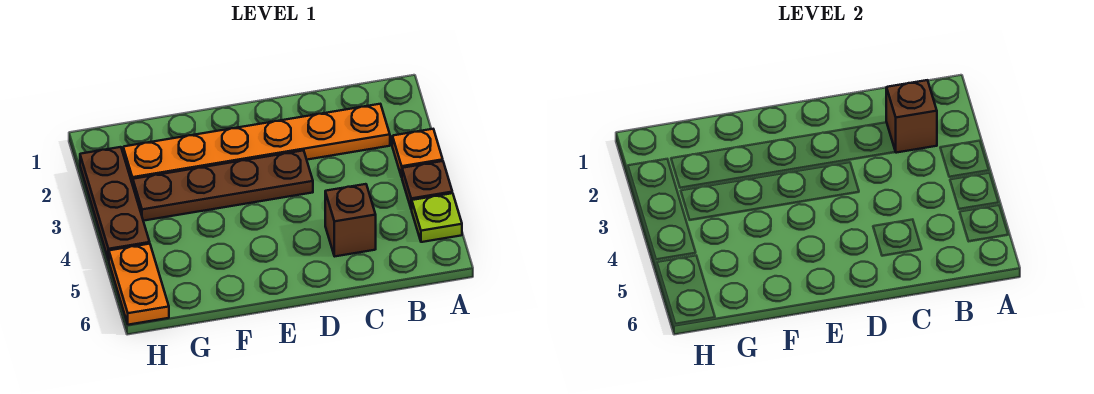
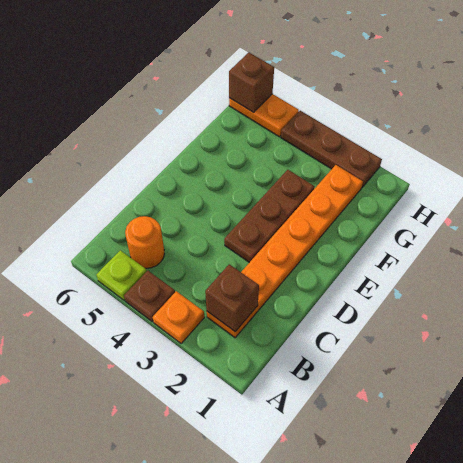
none -> orange round brick B5 level 1
brown brick C5 level 1 -> brown brick H6 level 2
brown plate D3:G3 level 1 -> brown plate D3:F3 level 1

